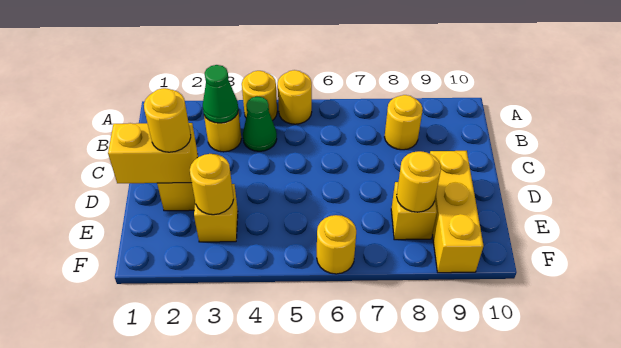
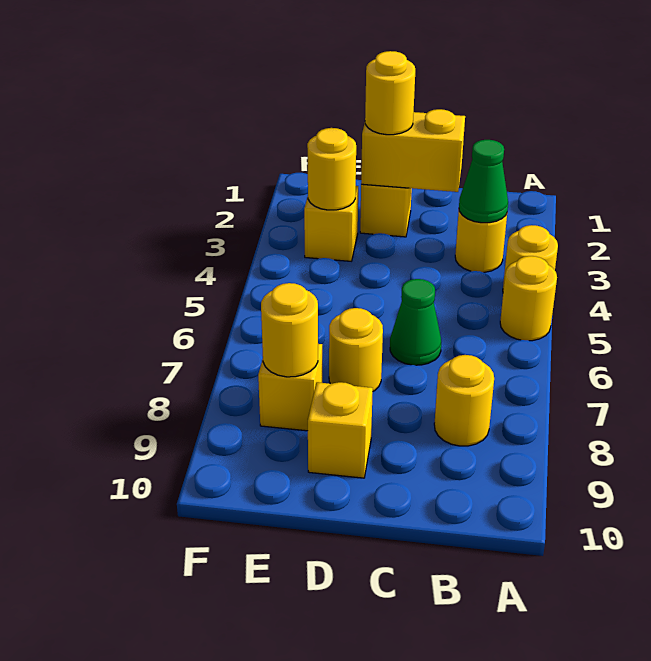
green cone B4 level 1 -> green cone C6 level 1
yellow brick D1:D2 level 2 -> yellow brick C2:D2 level 2
yellow brick D9:F9 level 1 -> yellow brick D9 level 1
yellow round brick F6 level 1 -> yellow round brick D7 level 1

